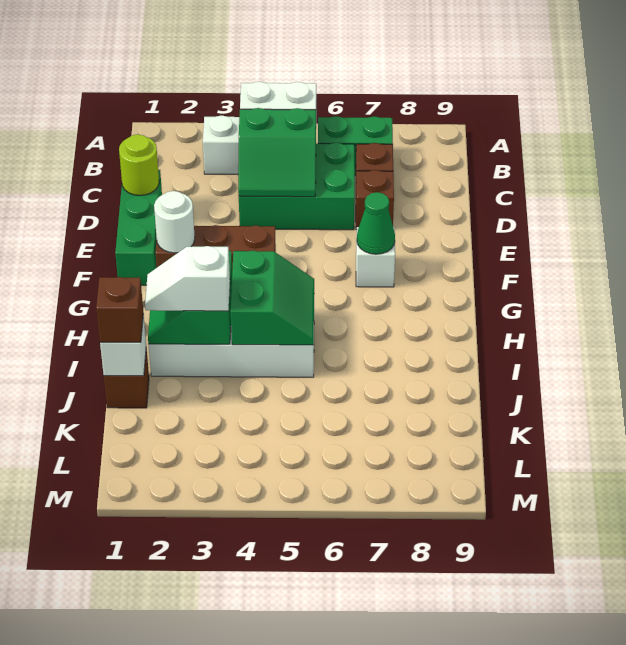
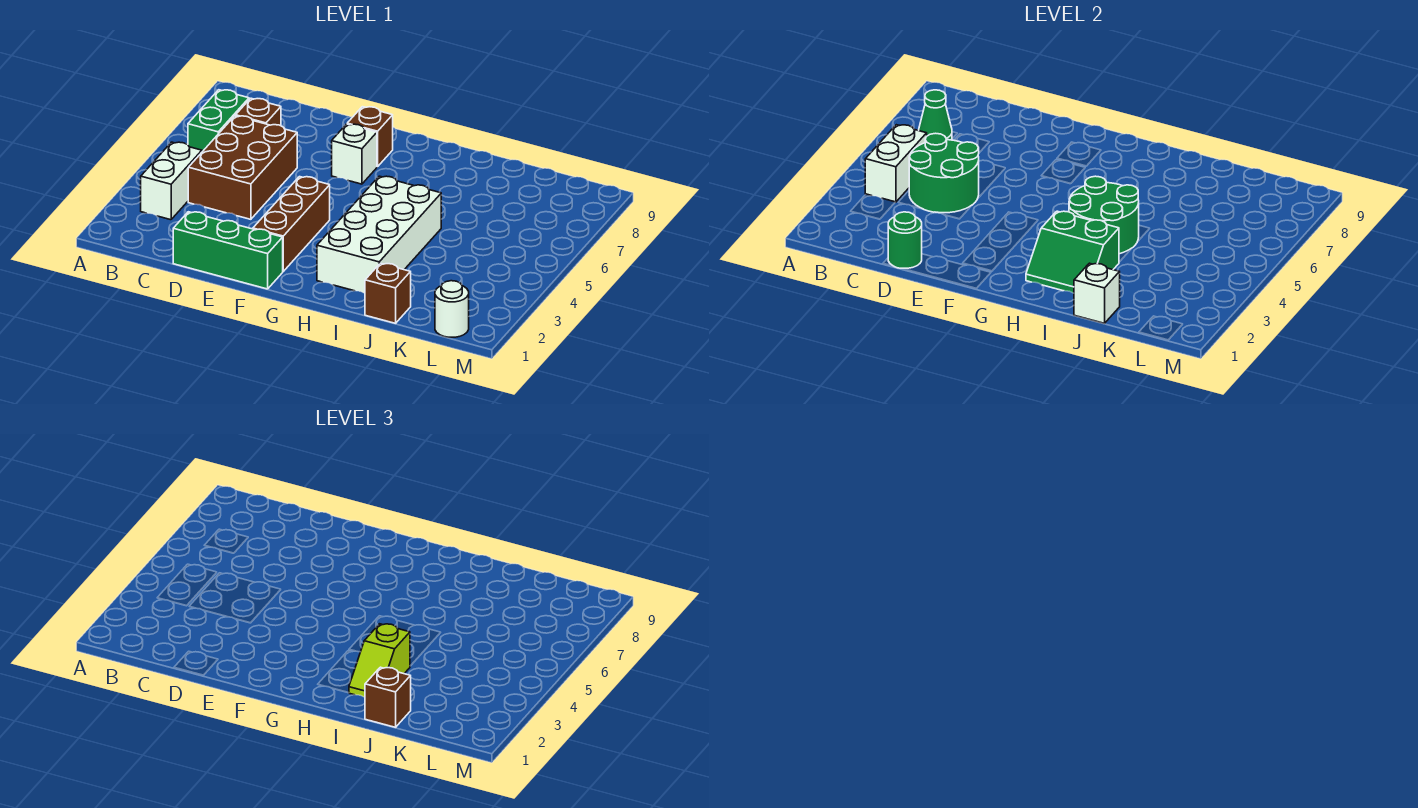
green brick C4:D6 level 1 -> brown brick C4:D6 level 1
green slope C4:D5 level 2 top C -> green round brick C4:D5 level 2
lime round brick D1 level 2 -> green round brick D1 level 2
brown brick D7 level 1 -> brown brick F8 level 1
white round brick F2 level 2 -> white round brick L1 level 1
green cone F7 level 2 -> green cone B7 level 2
green slope H4:I5 level 2 top 4 -> green round brick H4:I5 level 2
white slope I2:I3 level 3 top 3 -> lime slope I2:I3 level 3 top 3

